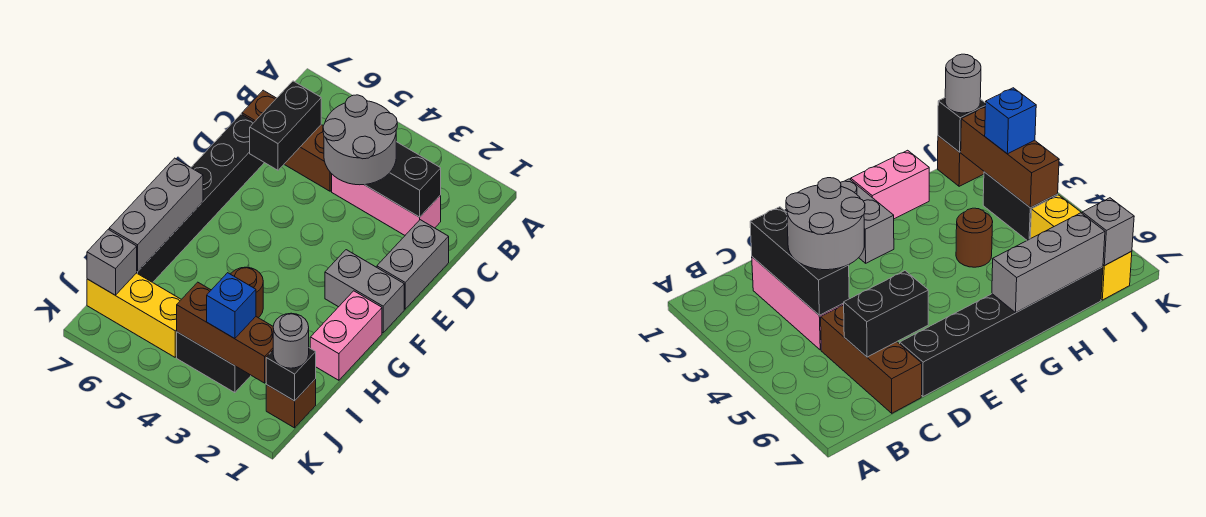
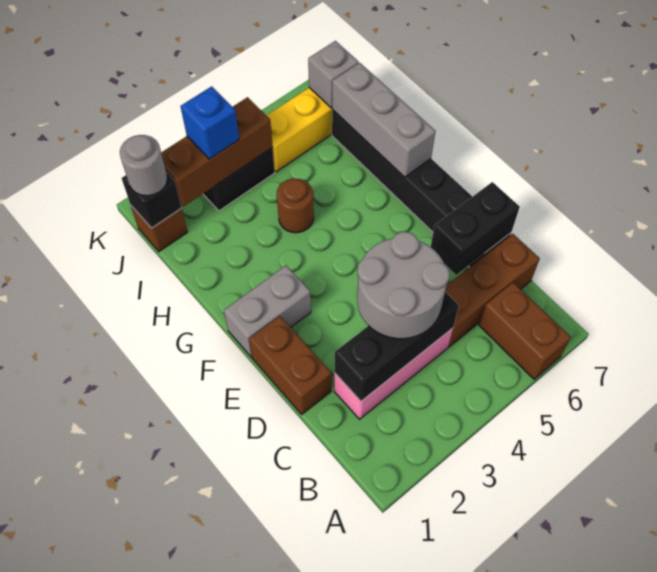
none -> brown brick A6:B6 level 1
black brick C6:D6 level 2 -> black brick D6:D7 level 2
grey brick D1:E1 level 1 -> brown brick D1:E1 level 1
pink brick G1:H1 level 1 -> none

